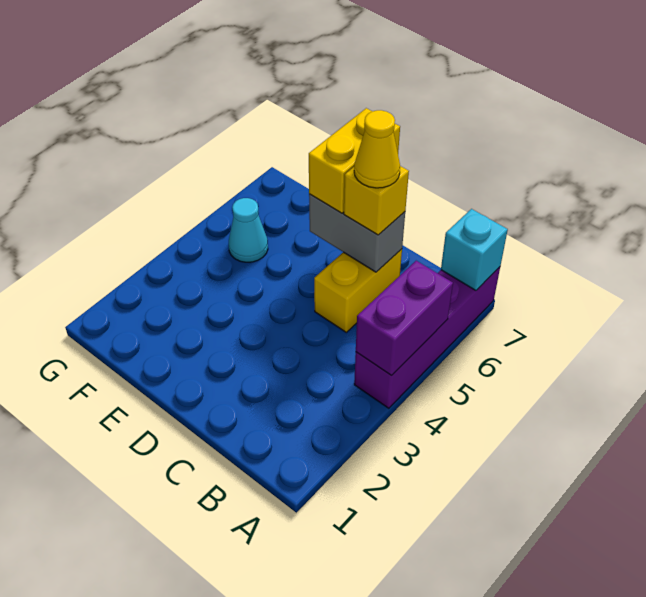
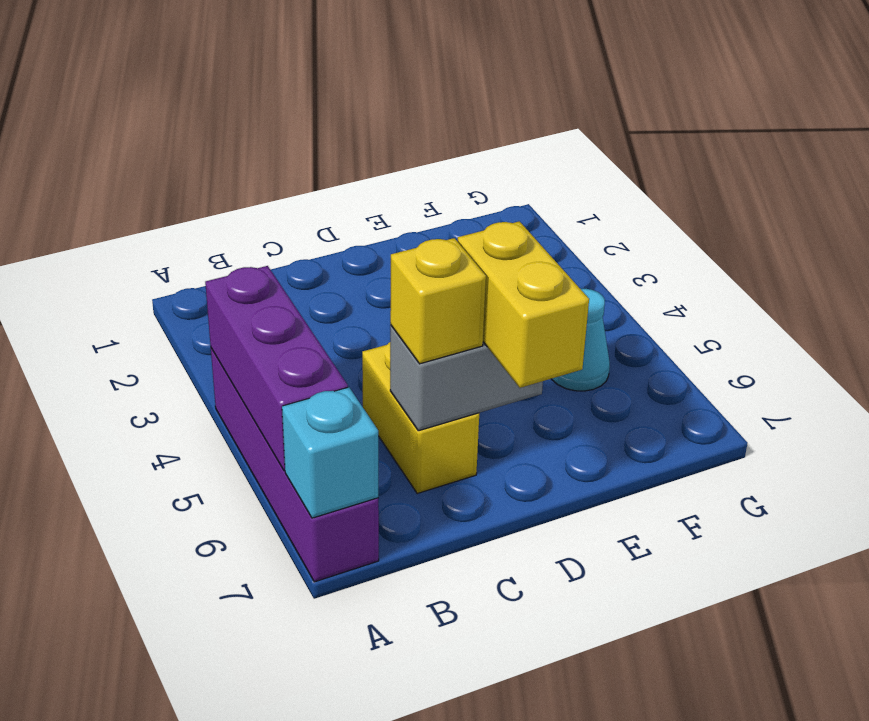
purple brick A4:A5 level 2 -> purple brick A4:A6 level 2
yellow cone C6 level 4 -> none

